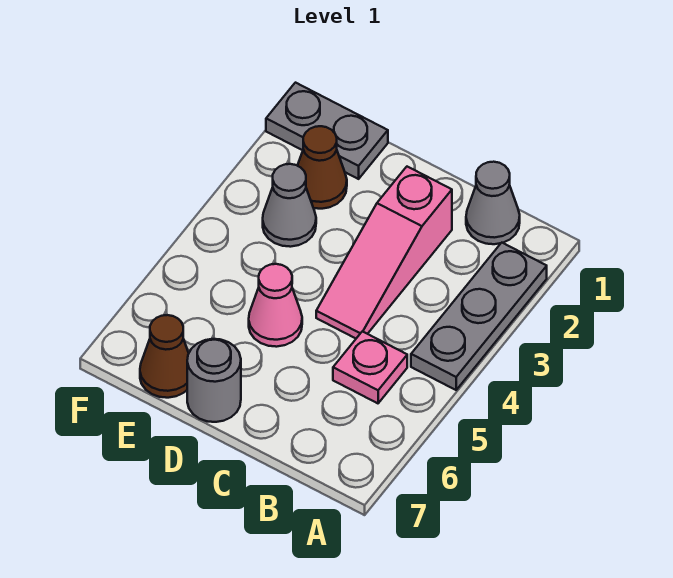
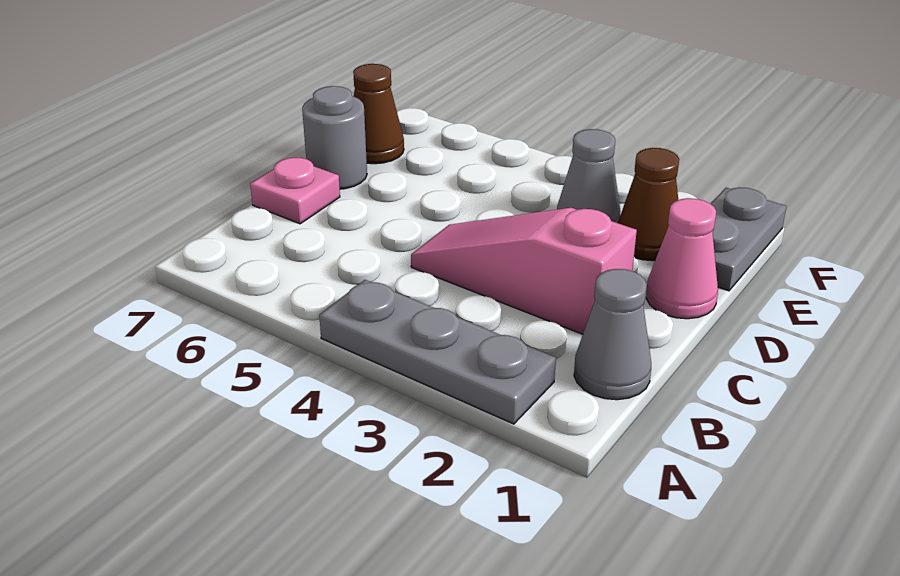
pink plate B5 level 1 -> pink plate C7 level 1
pink cone D5 level 1 -> pink cone D1 level 1

